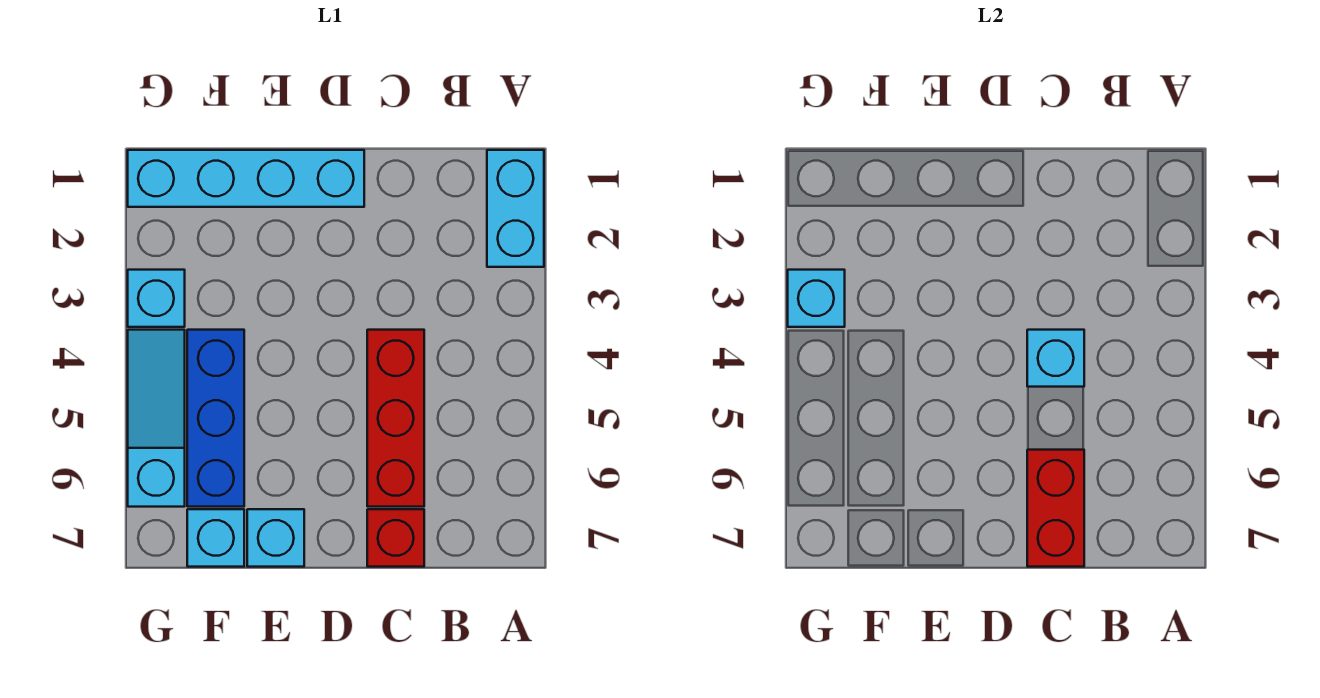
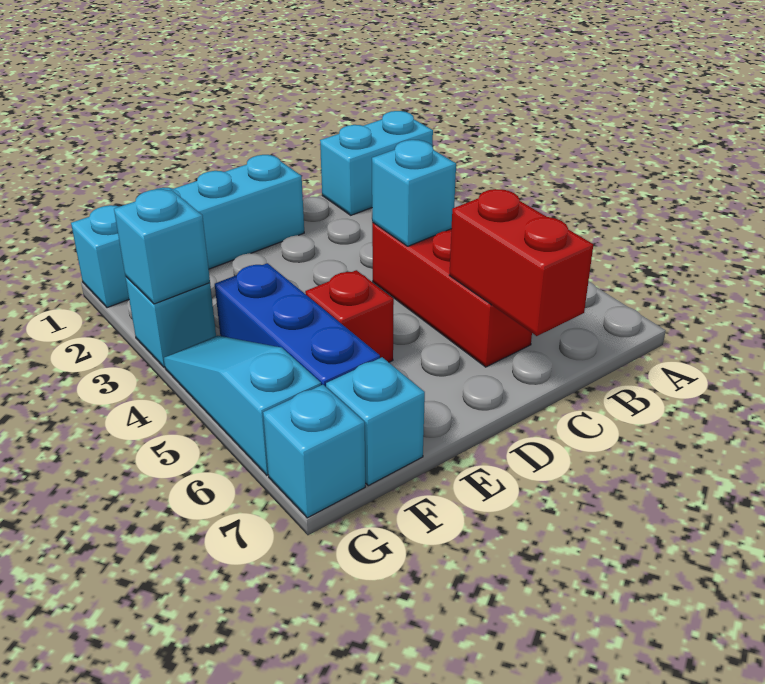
cyan brick A1:A2 level 1 -> cyan brick A1:B1 level 1
red brick C7 level 1 -> red brick E5 level 1
cyan brick E7 level 1 -> cyan brick G7 level 1

